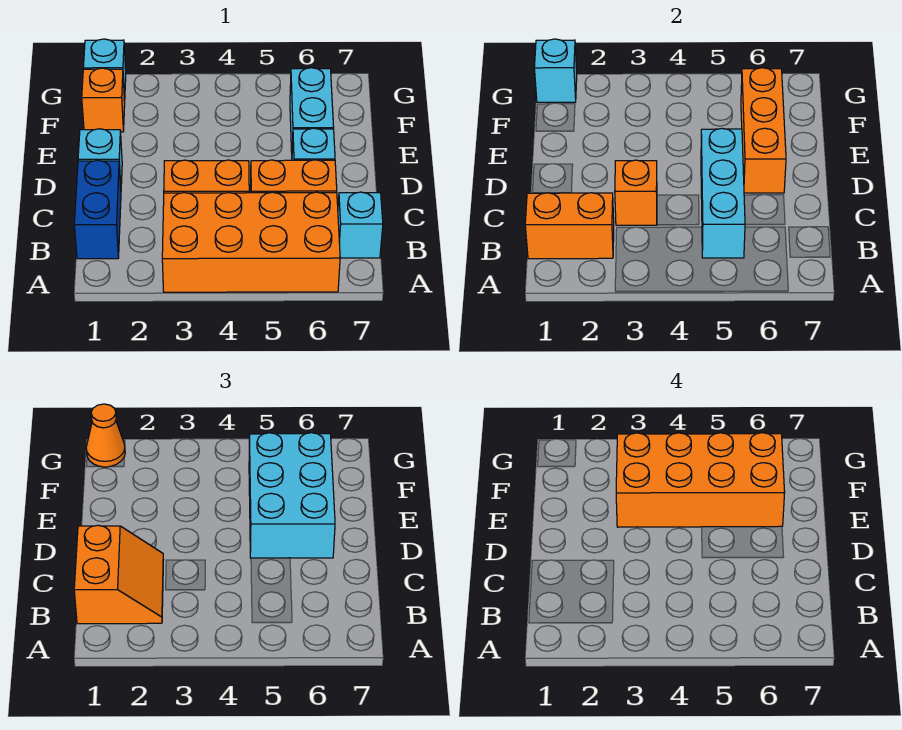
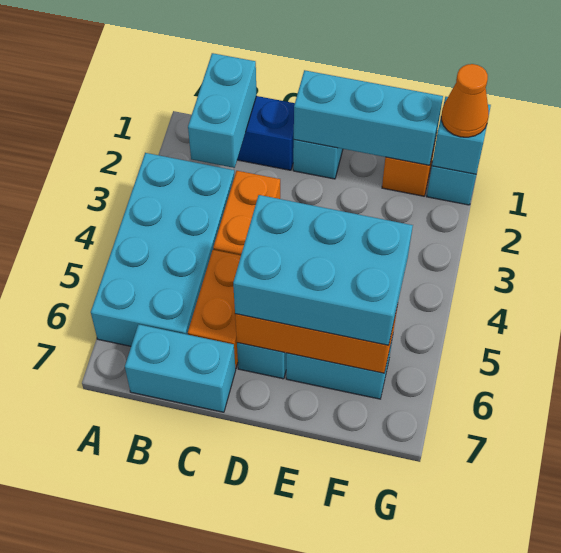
orange brick A3:B6 level 1 -> cyan brick A3:B6 level 1
orange brick B1:B2 level 2 -> cyan brick B1:B2 level 2
orange slope B1:C2 level 3 top 1 -> none
cyan brick B5:D5 level 2 -> cyan brick D1:F1 level 2
cyan brick B7 level 1 -> cyan brick B7:C7 level 1
orange brick C3 level 2 -> none
orange brick E3:F6 level 4 -> none

